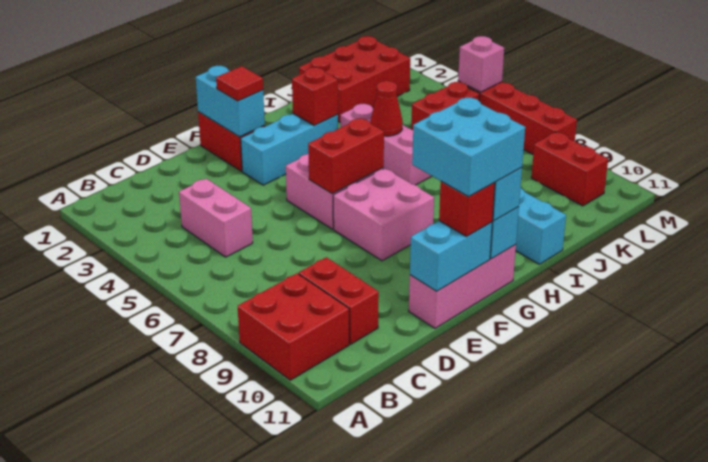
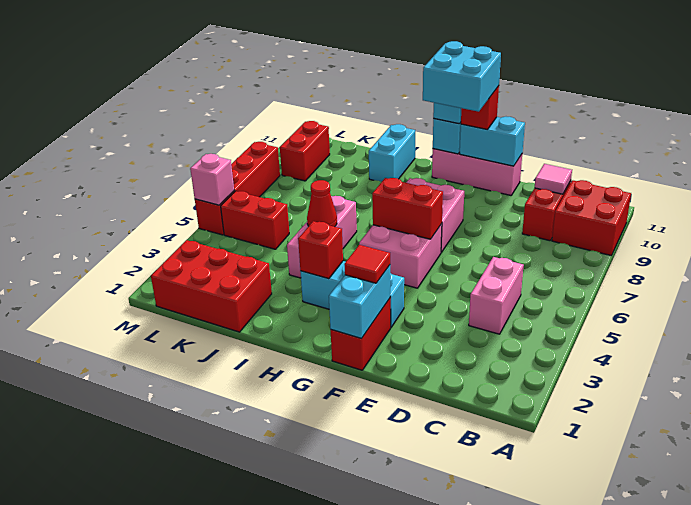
none -> pink tile C10 level 2

